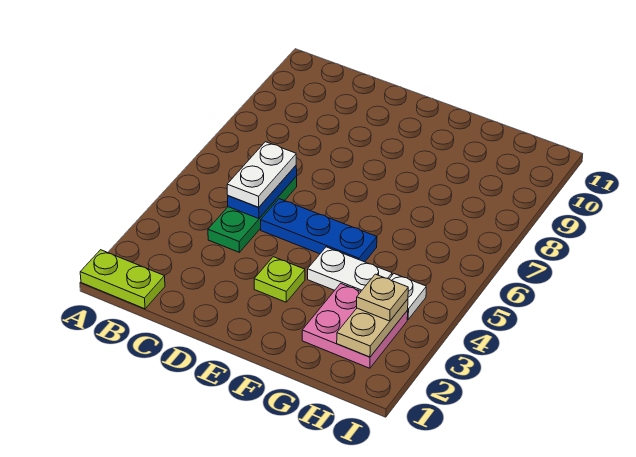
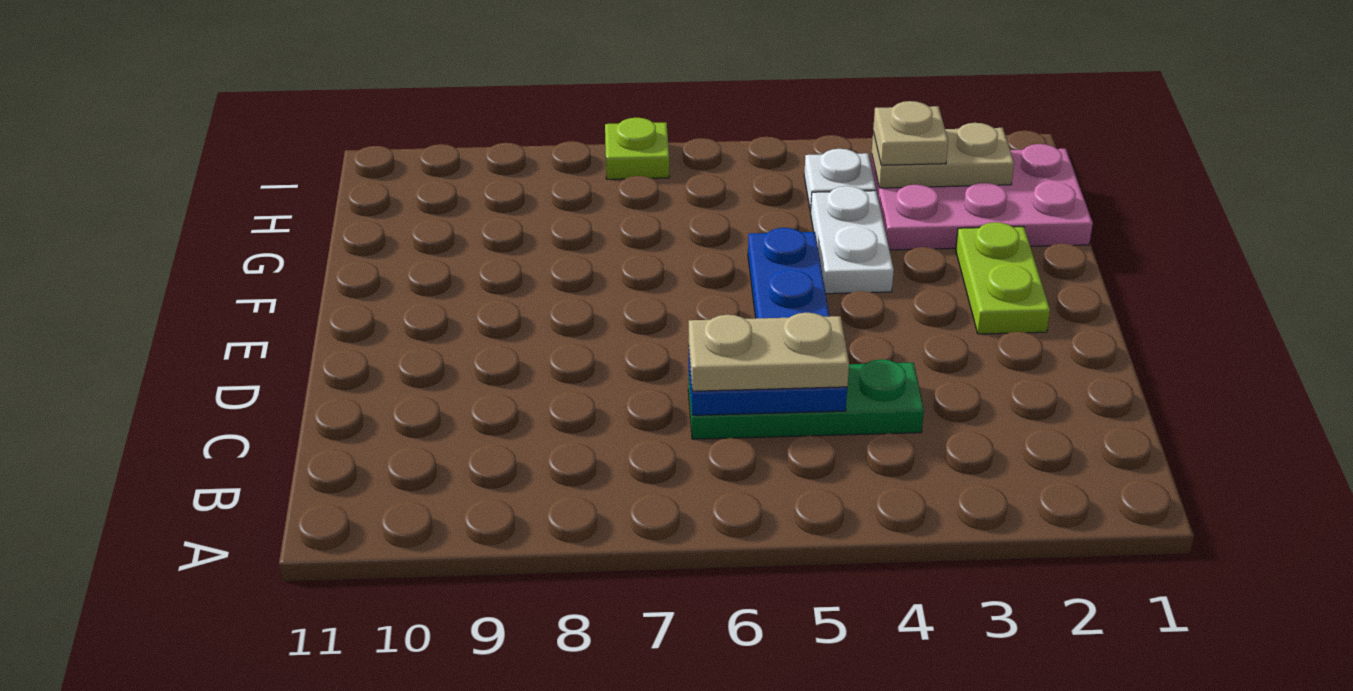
lime plate A1:B1 level 1 -> lime plate E2:F2 level 1
white plate C5:C6 level 3 -> tan plate C5:C6 level 3
lime plate E3 level 1 -> lime plate I7 level 1
pink plate G2:H3 level 1 -> pink plate G1:H3 level 1

